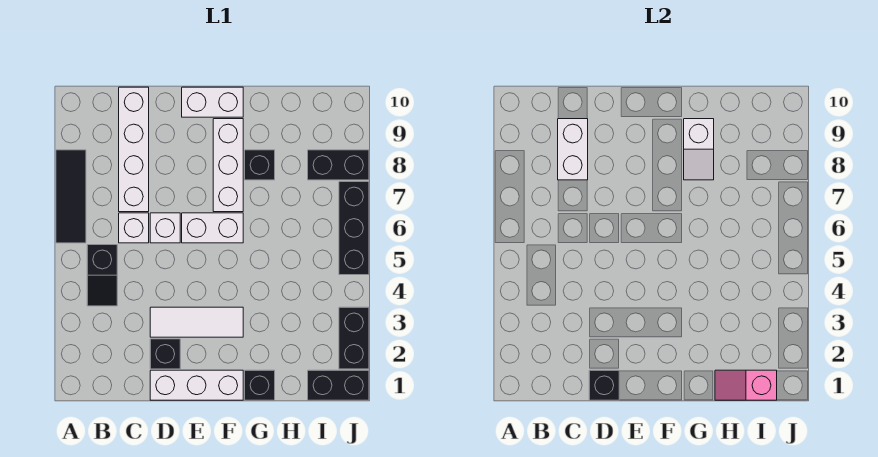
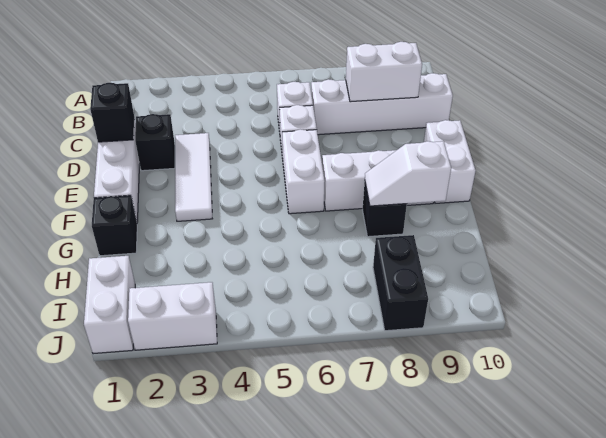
black tile A6:A8 level 1 -> none
black slope B4:B5 level 1 top 5 -> none
pink slope H1:I1 level 2 top I -> none
black brick I1:J1 level 1 -> white brick I1:J1 level 1
black brick J2:J3 level 1 -> white brick J2:J3 level 1
black brick J5:J7 level 1 -> none

